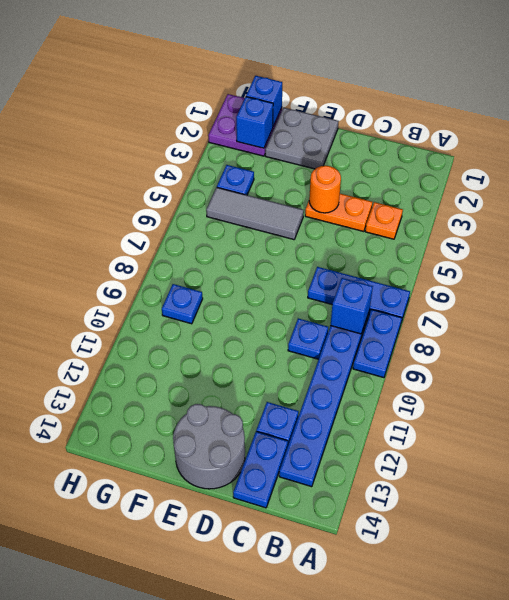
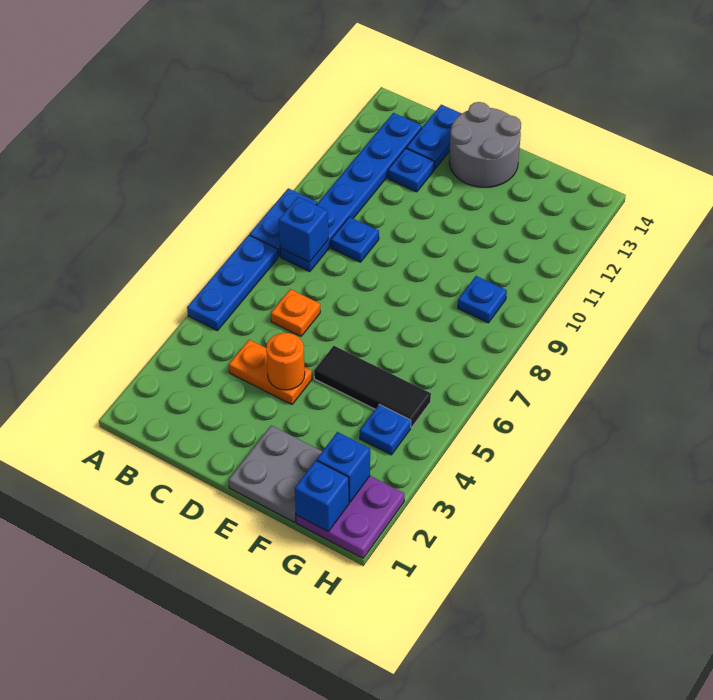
blue plate A7:C7 level 1 -> blue plate A5:A7 level 1
orange plate B4 level 1 -> orange plate C6 level 1
grey tile E5:G5 level 1 -> black tile E5:G5 level 1

